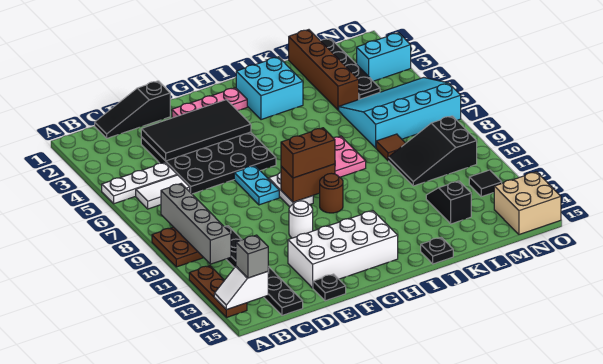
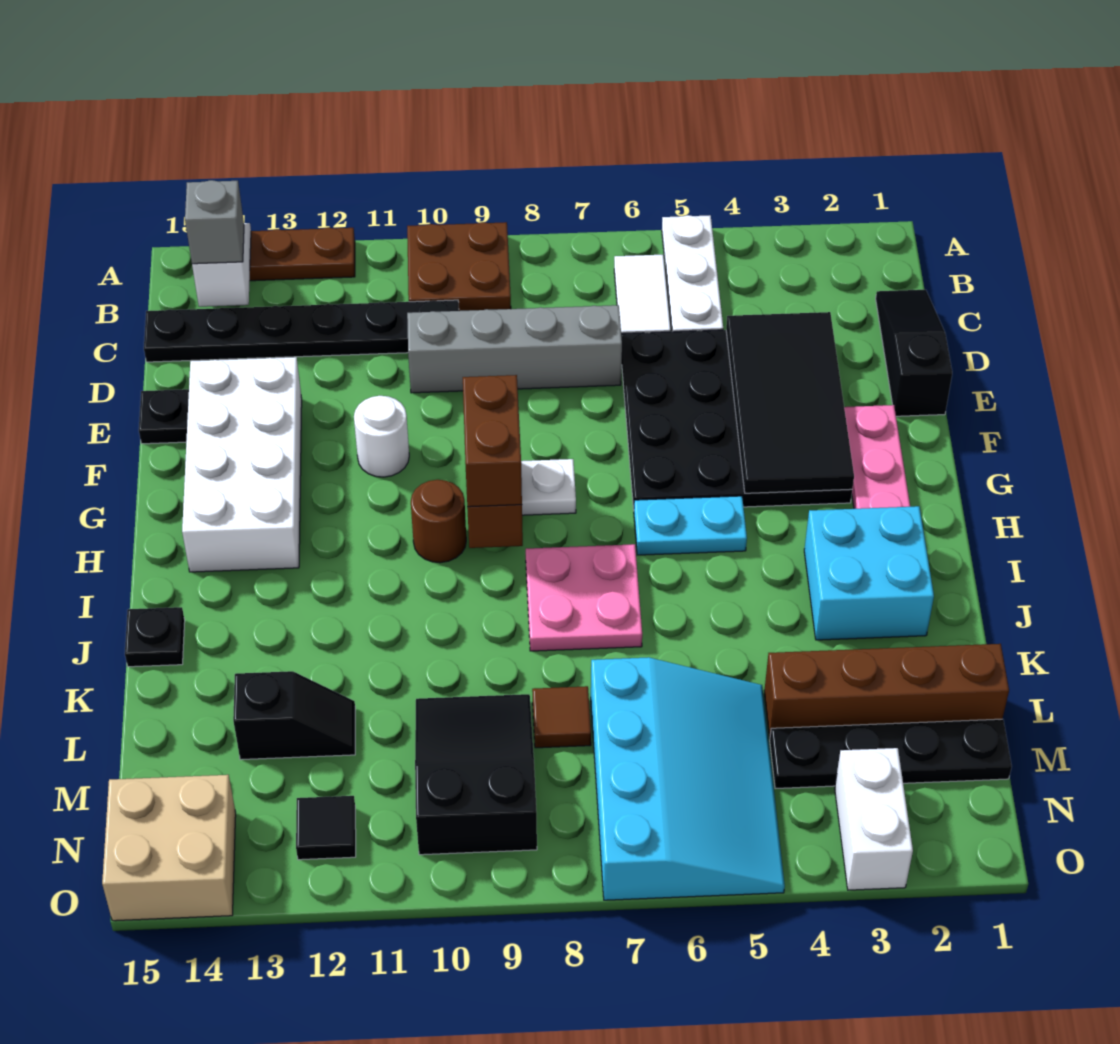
grey brick B8:B11 level 2 -> grey brick D7:D10 level 1
cyan plate F7:F8 level 1 -> cyan plate H5:H6 level 1
cyan brick N3:O3 level 1 -> white brick N3:O3 level 1

